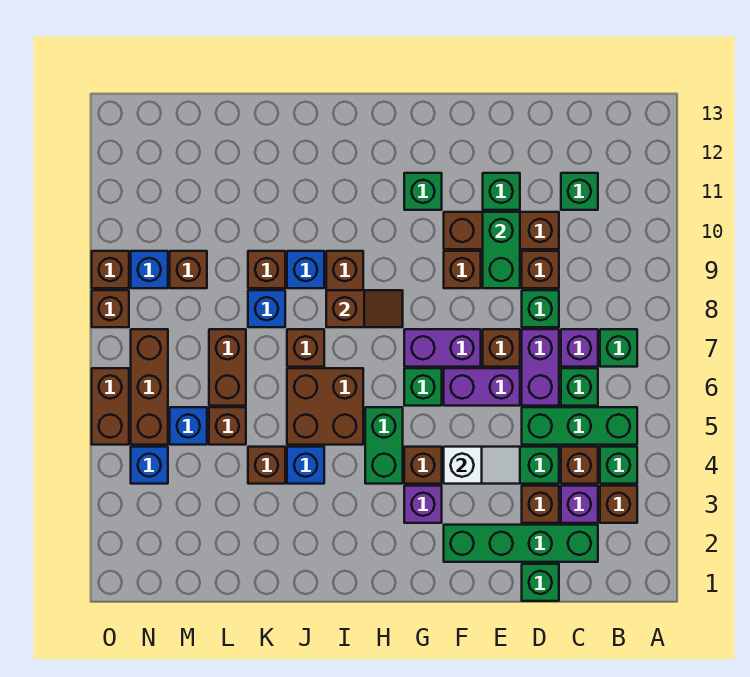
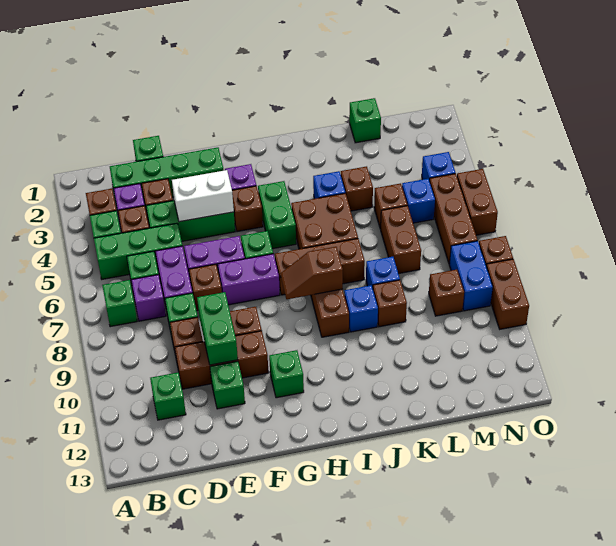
white slope E4:F4 level 2 top F -> white brick E4:F4 level 2
brown brick J7 level 1 -> brown brick H7:J7 level 1
none -> green brick L1 level 1
blue brick N9 level 1 -> blue brick N8:N9 level 1
brown brick O9 level 1 -> brown brick O9:O10 level 1

